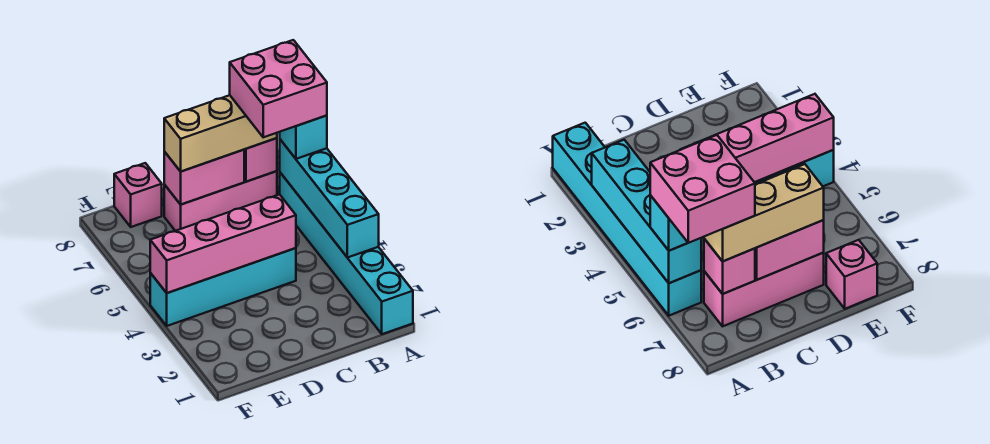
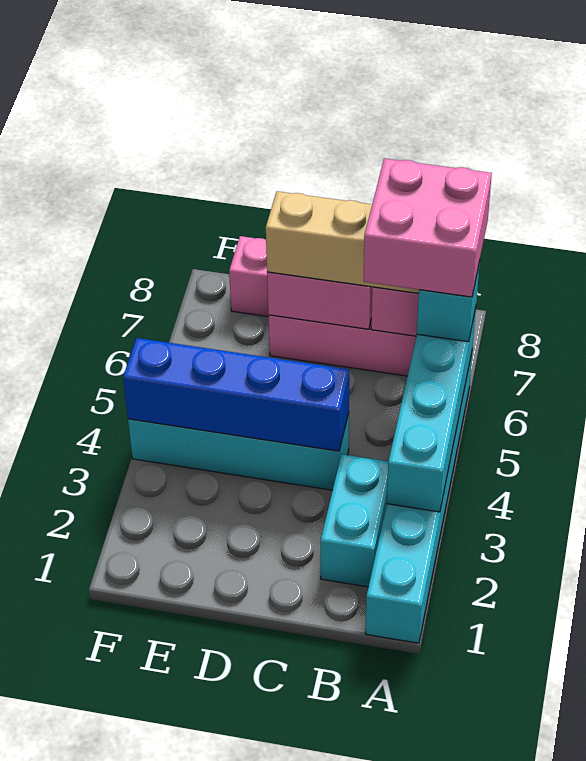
none -> cyan brick B2:B3 level 1
pink brick C4:F4 level 2 -> blue brick C4:F4 level 2

